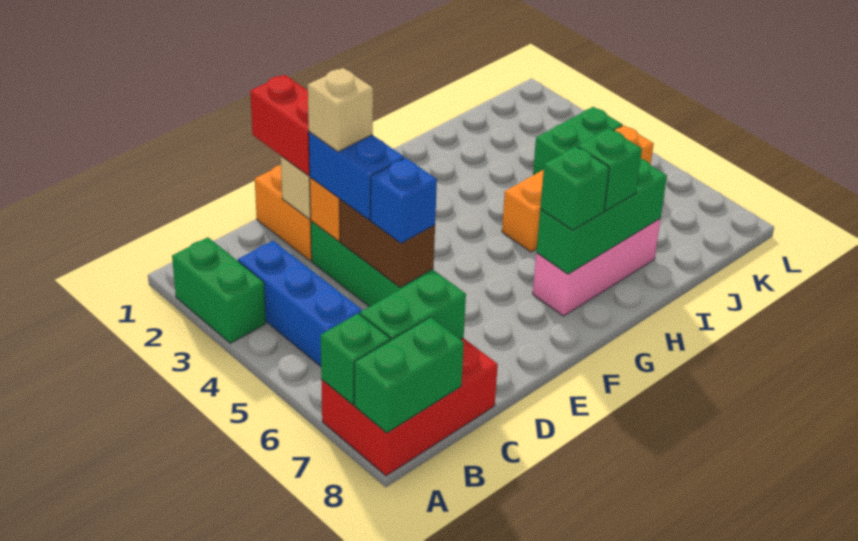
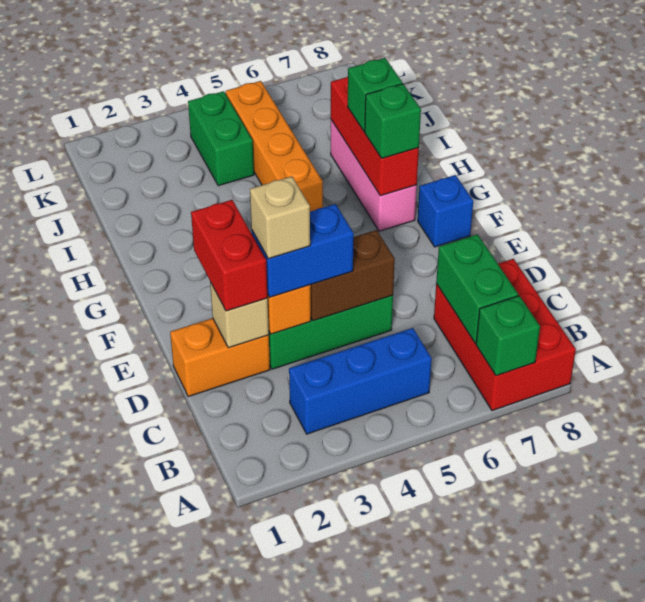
green brick A2:A3 level 1 -> none
green brick A8:B8 level 2 -> none
red brick D1:D2 level 3 -> red brick D2:E2 level 3
blue brick D5 level 3 -> blue brick F8 level 1
green brick G7:I7 level 2 -> red brick G7:I7 level 2

